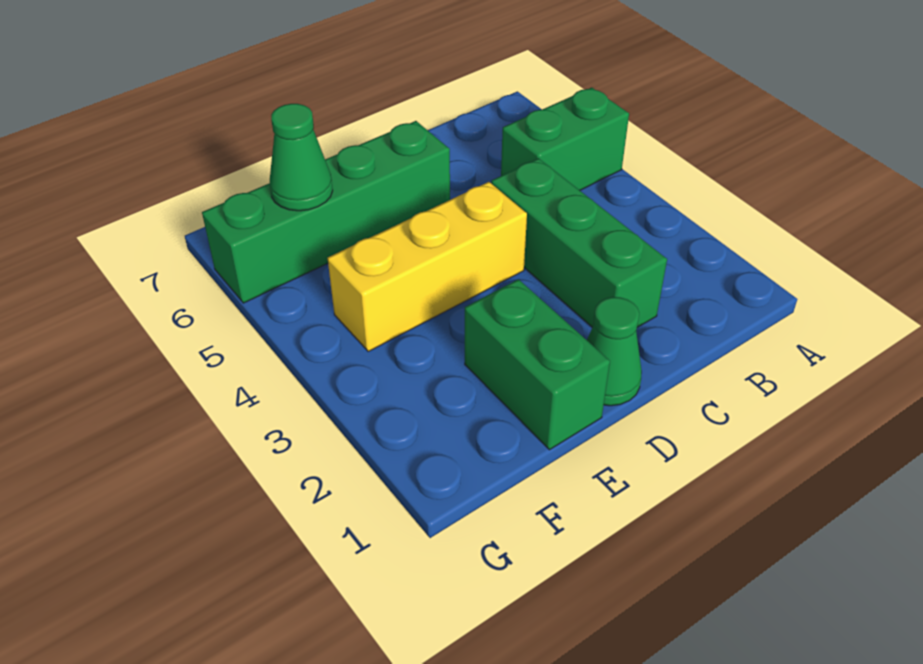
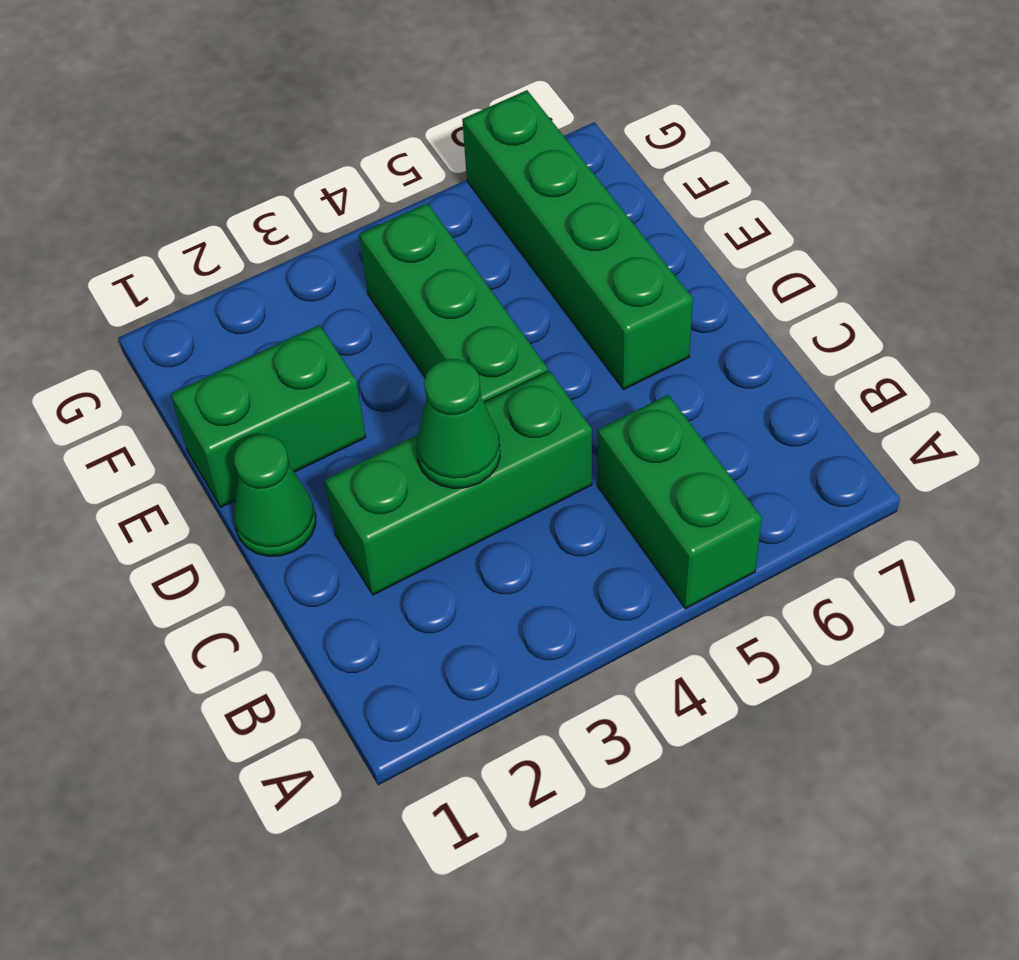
yellow brick D4:F4 level 1 -> green brick D4:F4 level 1
green cone F6 level 2 -> green cone C3 level 2

